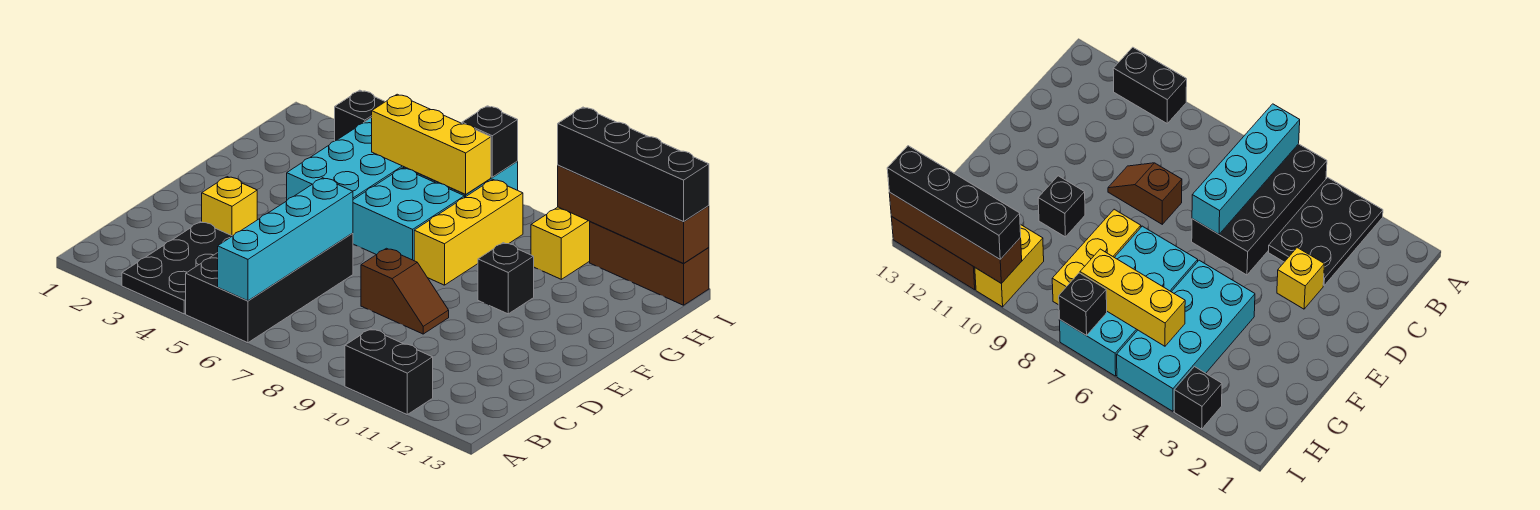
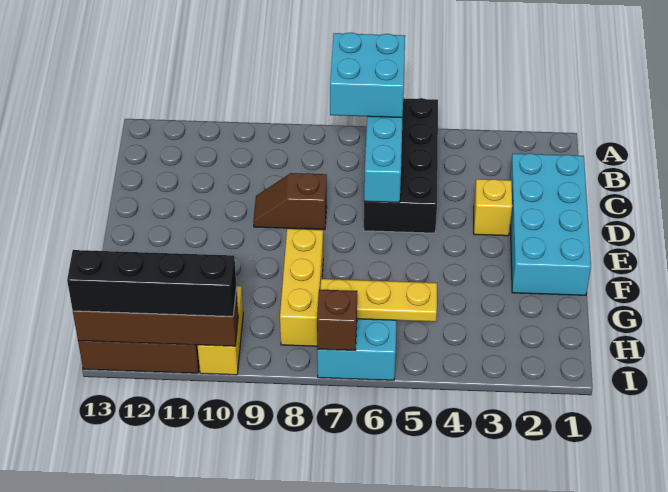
black plate A3:C4 level 1 -> none
black brick A10:A11 level 1 -> none
cyan brick F4:I5 level 1 -> cyan brick C1:F2 level 1
cyan brick F6:G7 level 1 -> cyan brick A6:B7 level 3
black brick F10 level 1 -> none
yellow brick H5:H7 level 2 -> yellow plate H5:H7 level 2
black brick I3 level 1 -> none
black brick I7 level 2 -> brown brick I7 level 2

